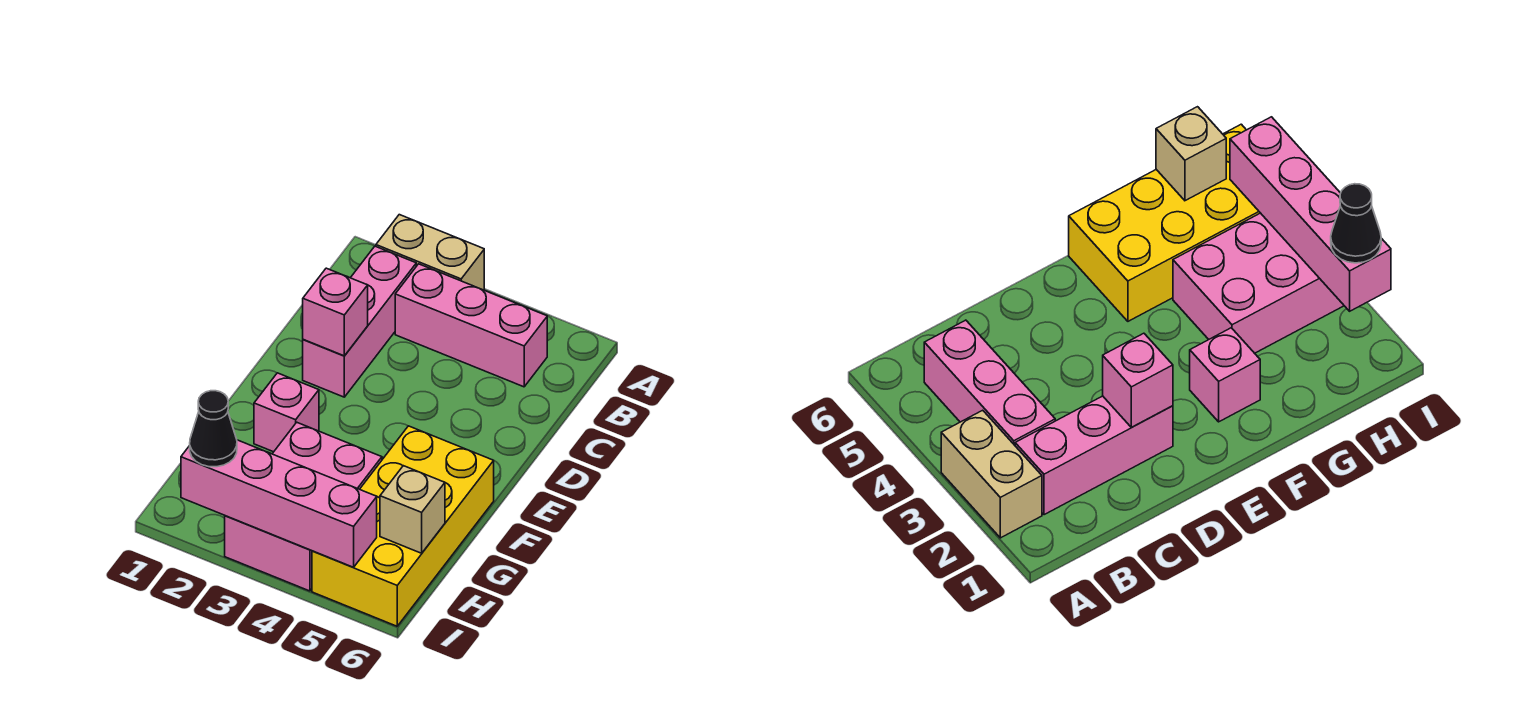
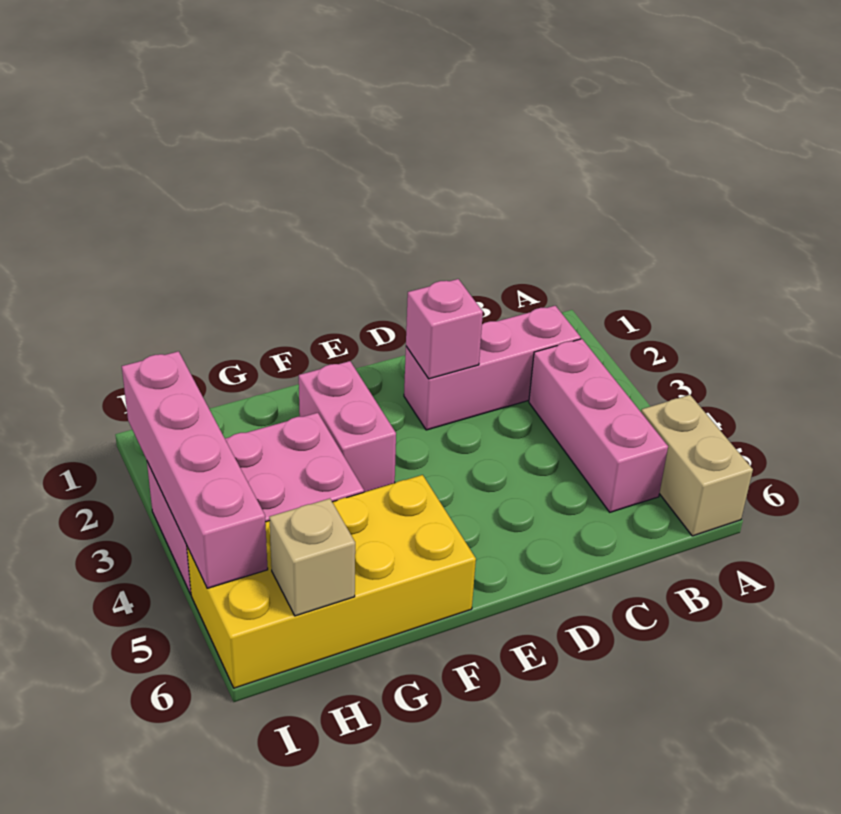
tan brick A2:A3 level 1 -> tan brick A5:A6 level 1
pink brick F2 level 1 -> pink brick F2:F3 level 1
black cone I2 level 3 -> none

